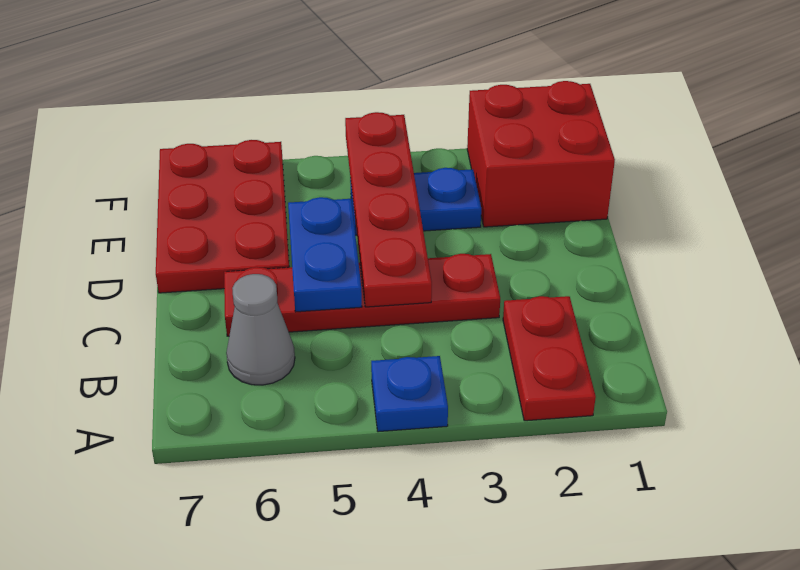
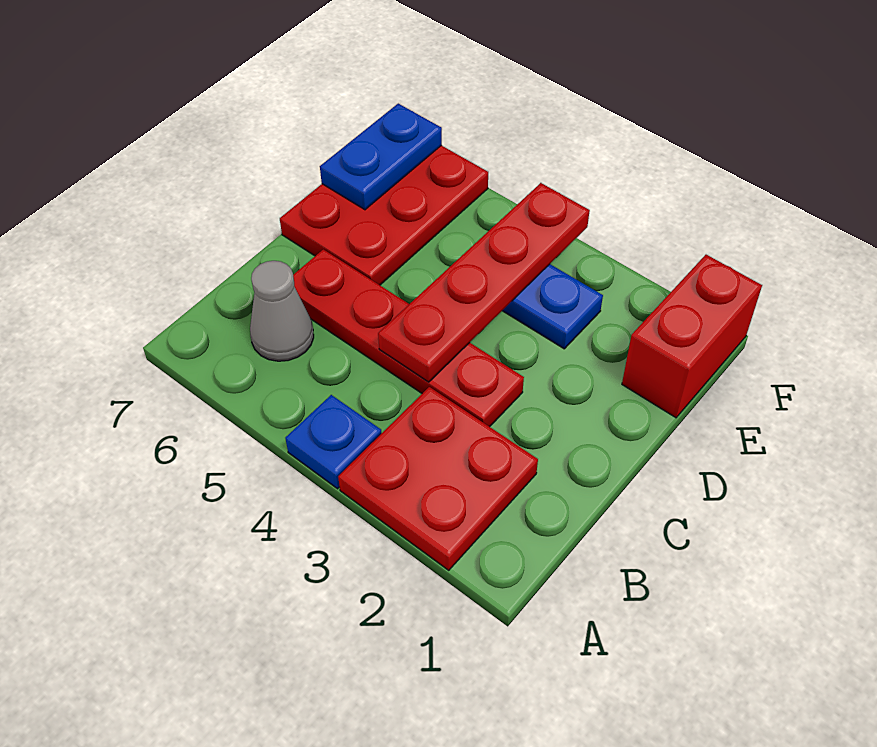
red plate A2:B2 level 1 -> red plate A2:B3 level 1
blue plate C5:D5 level 2 -> blue plate E7:F7 level 2
red brick E1:F2 level 1 -> red brick E1:F1 level 1

